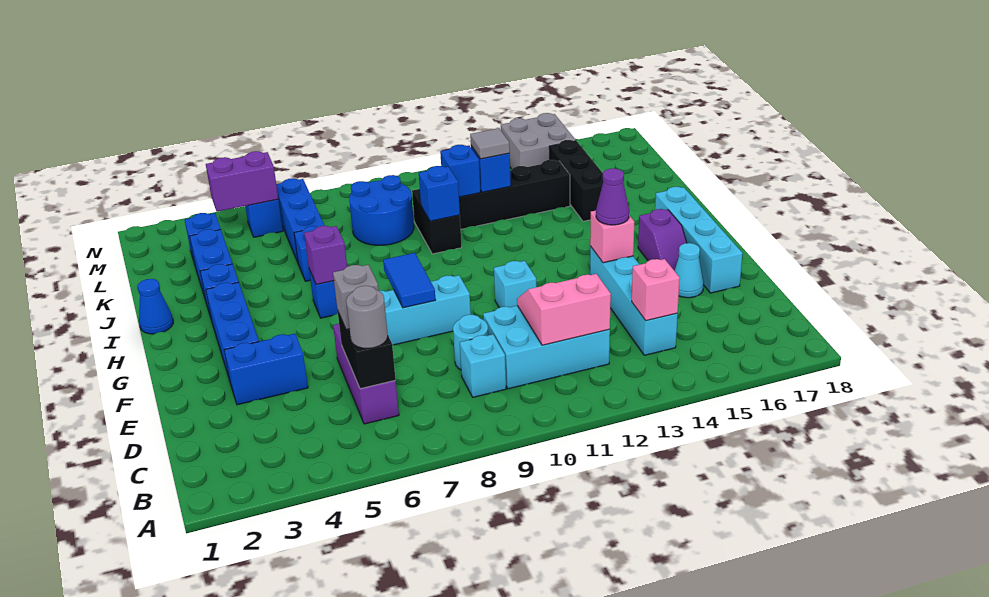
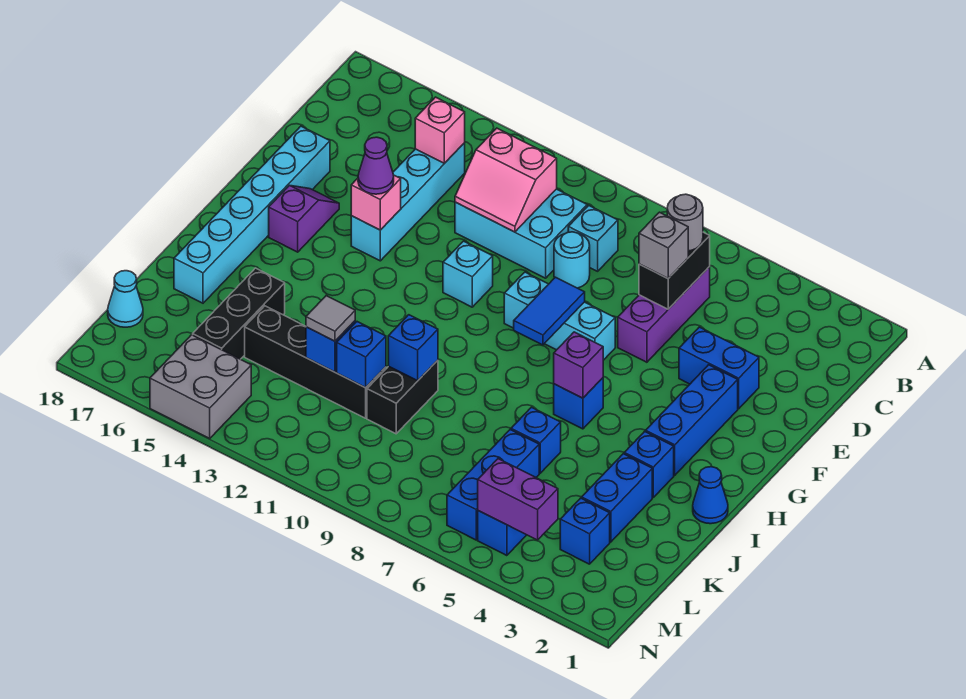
cyan cone E16 level 1 -> cyan cone L18 level 1
cyan brick E17:H17 level 1 -> cyan brick E17:J17 level 1
blue round brick K8:L9 level 1 -> none

